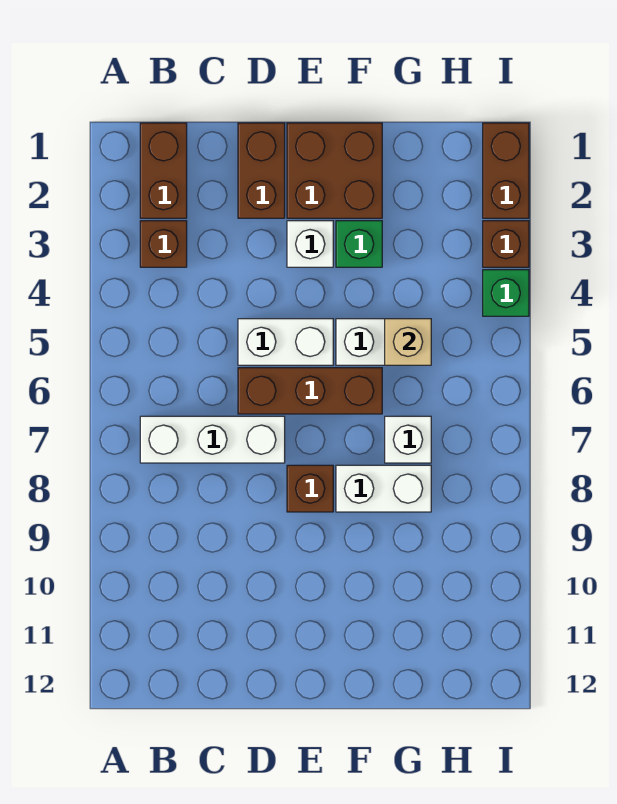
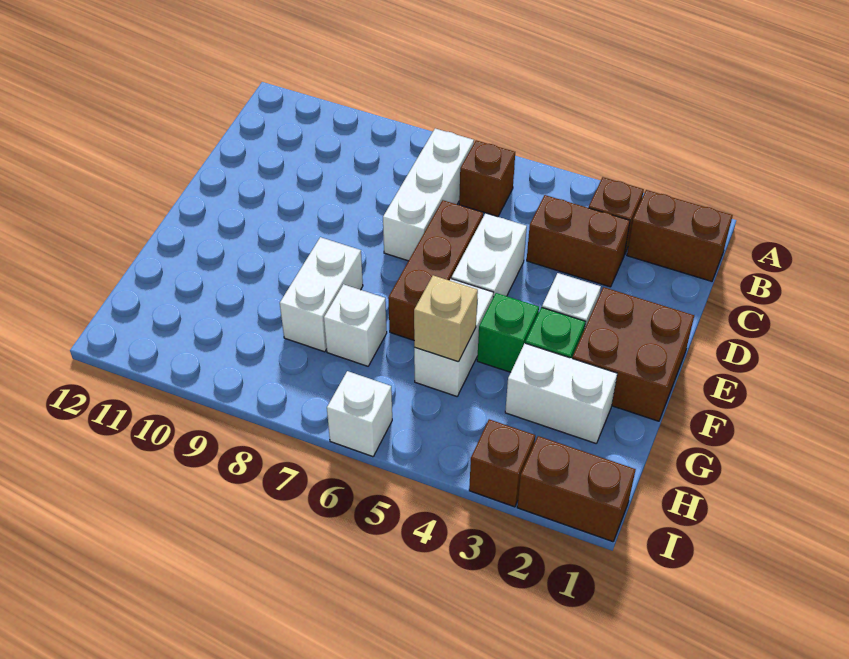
brown brick D1:D2 level 1 -> brown brick C3:C4 level 1
brown brick E8 level 1 -> brown brick B6 level 1
none -> white brick G2:G3 level 1
green brick I4 level 1 -> green brick F4 level 1
none -> white brick I6 level 1

